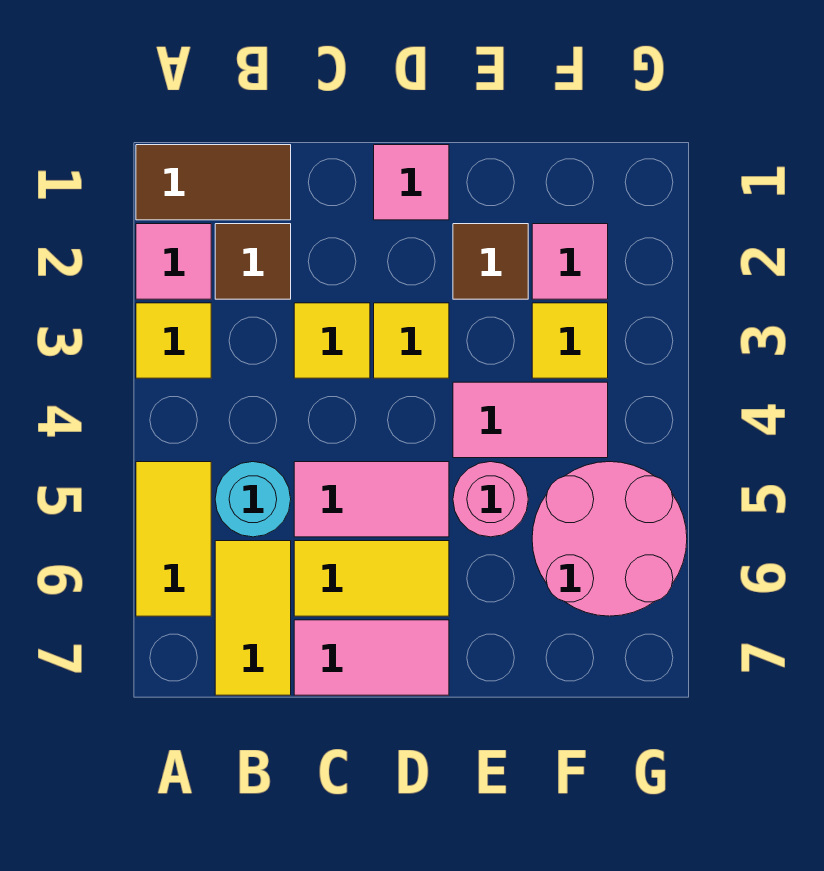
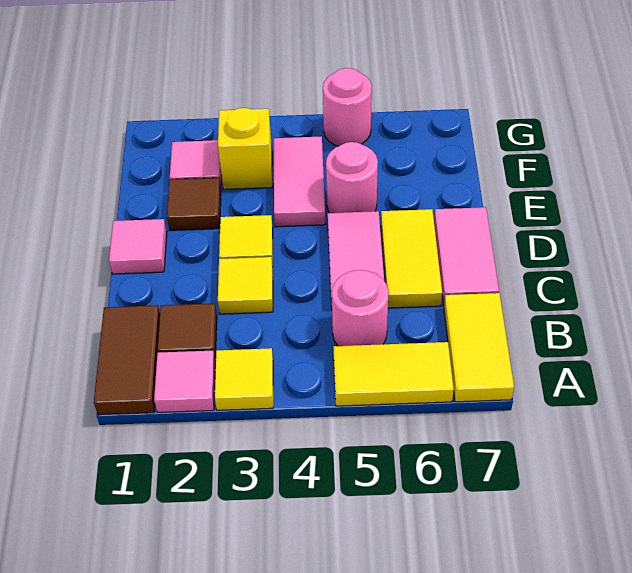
cyan round brick B5 level 1 -> pink round brick B5 level 1
yellow tile B6:B7 level 1 -> yellow tile A7:B7 level 1
yellow tile F3 level 1 -> yellow brick F3 level 1
pink round brick F5:G6 level 1 -> pink round brick G5 level 1

